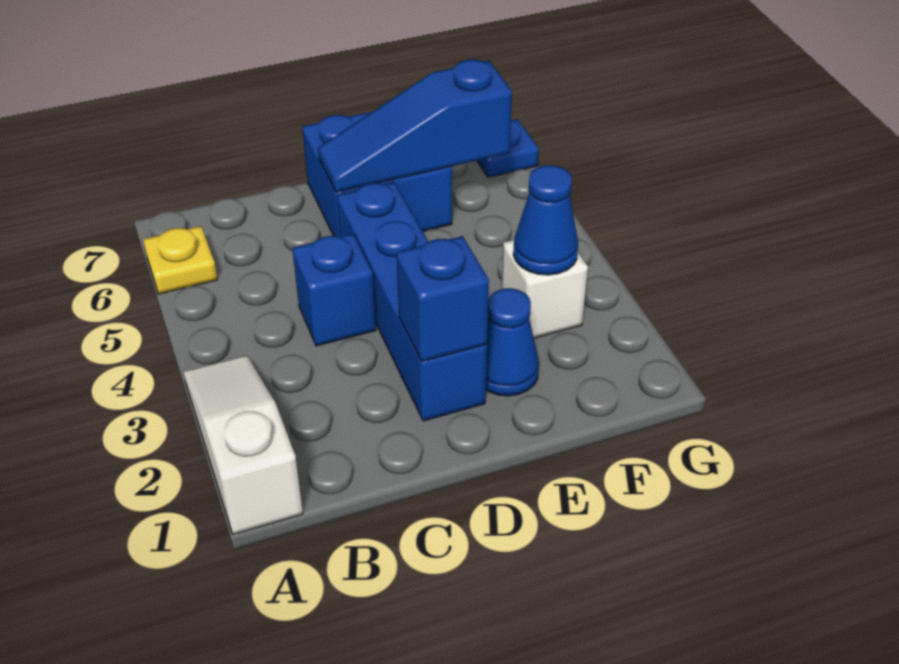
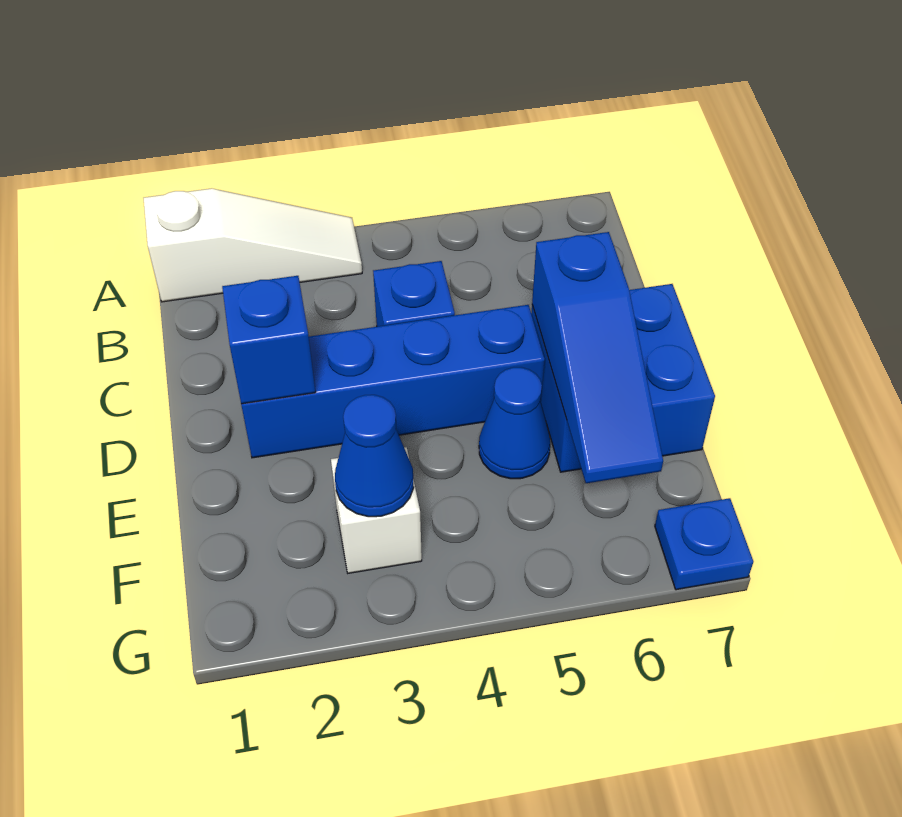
yellow plate A6 level 1 -> none
blue slope D6:F6 level 2 top F -> blue slope D6:F6 level 2 top D
blue cone E2 level 1 -> blue cone E5 level 1

